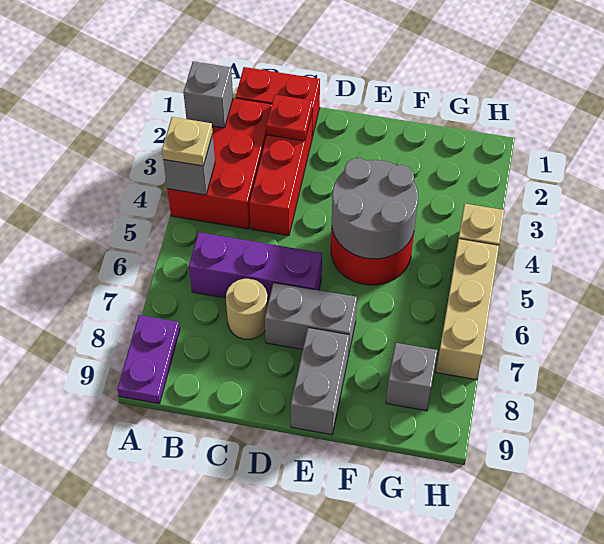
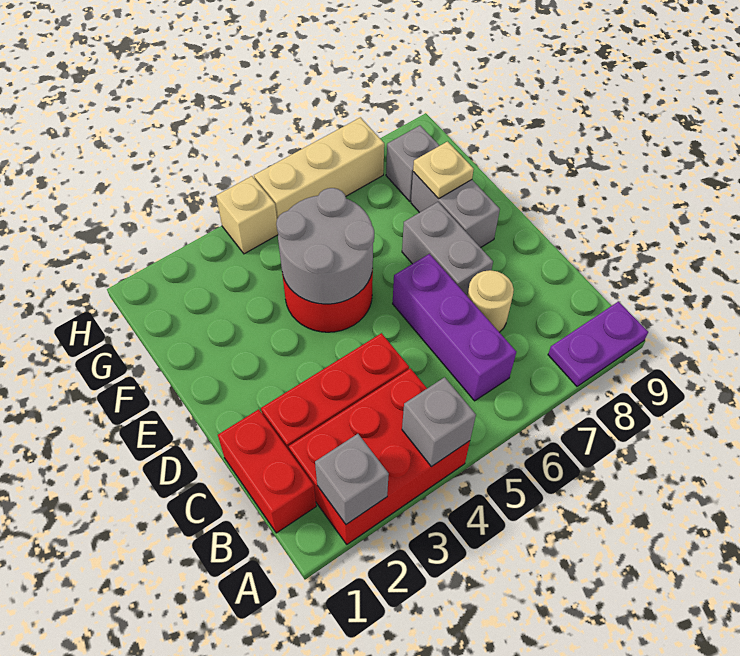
tan plate A4 level 3 -> tan plate F8 level 2
red plate C2 level 2 -> none
grey brick E8:E9 level 1 -> grey brick E8:F8 level 1

